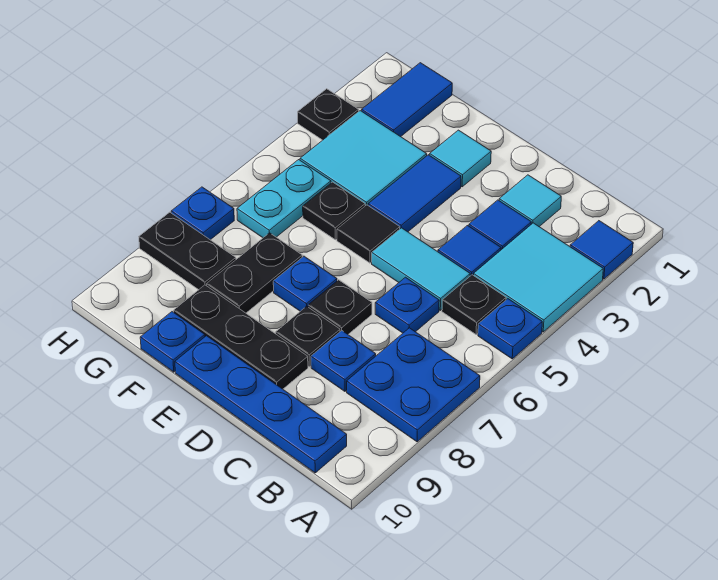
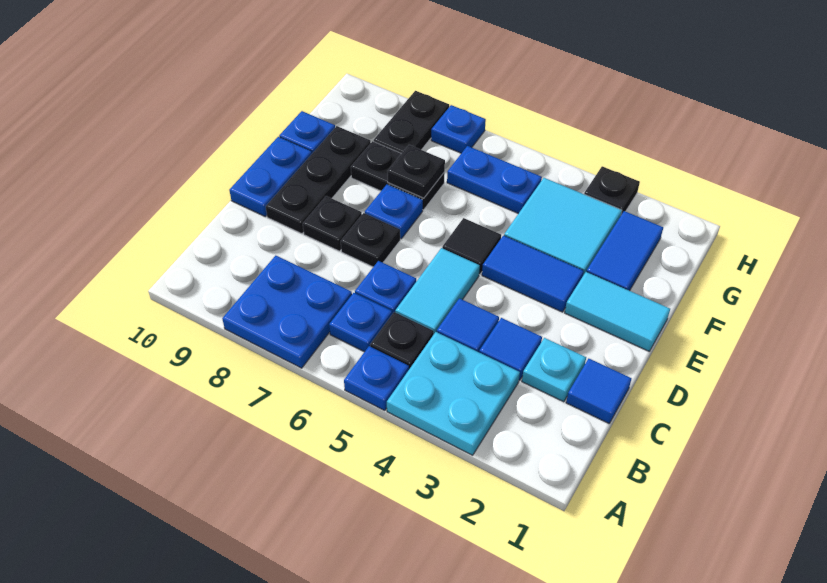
blue tile A2 level 1 -> blue tile C1 level 1
cyan tile A3:B4 level 1 -> cyan plate A3:B4 level 1
blue plate B10:E10 level 1 -> blue plate D10:E10 level 1
cyan tile C2 level 1 -> cyan plate C2 level 1
blue plate C8 level 1 -> blue plate B6 level 1
cyan tile E2 level 1 -> cyan tile E1:E2 level 1
black plate F5 level 1 -> black plate F7 level 2
blue tile G1:G2 level 1 -> blue tile F2:G2 level 1
cyan plate G5:G6 level 1 -> blue plate G5:G6 level 1

